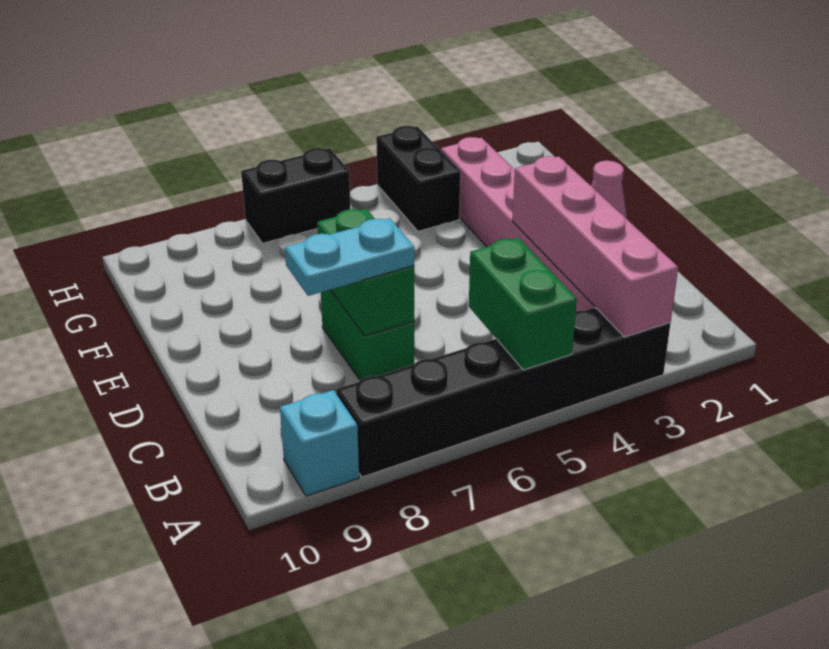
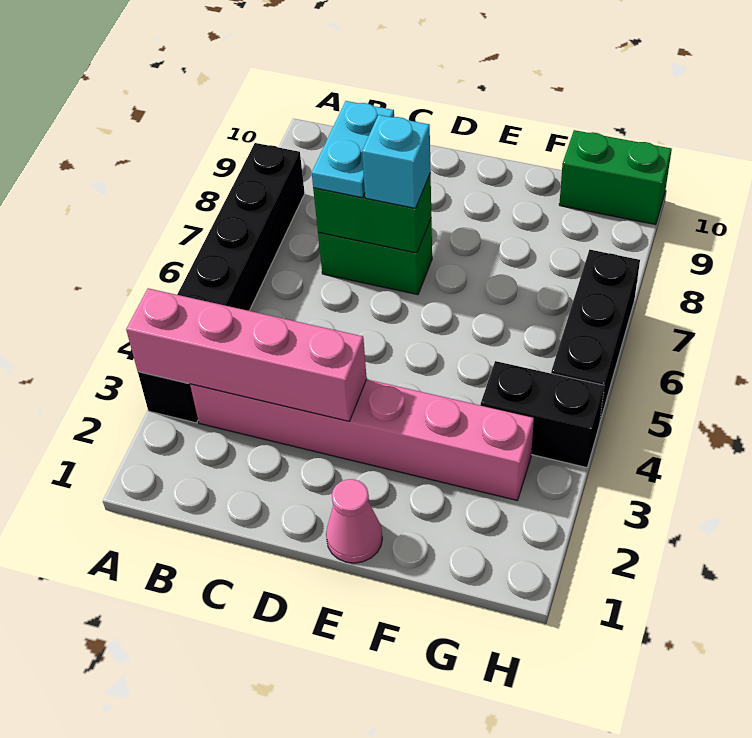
green brick A5:B5 level 2 -> green brick G10:H10 level 1
cyan brick A9 level 1 -> cyan brick D7 level 3
black brick H6:H7 level 1 -> black brick H5:H7 level 1

